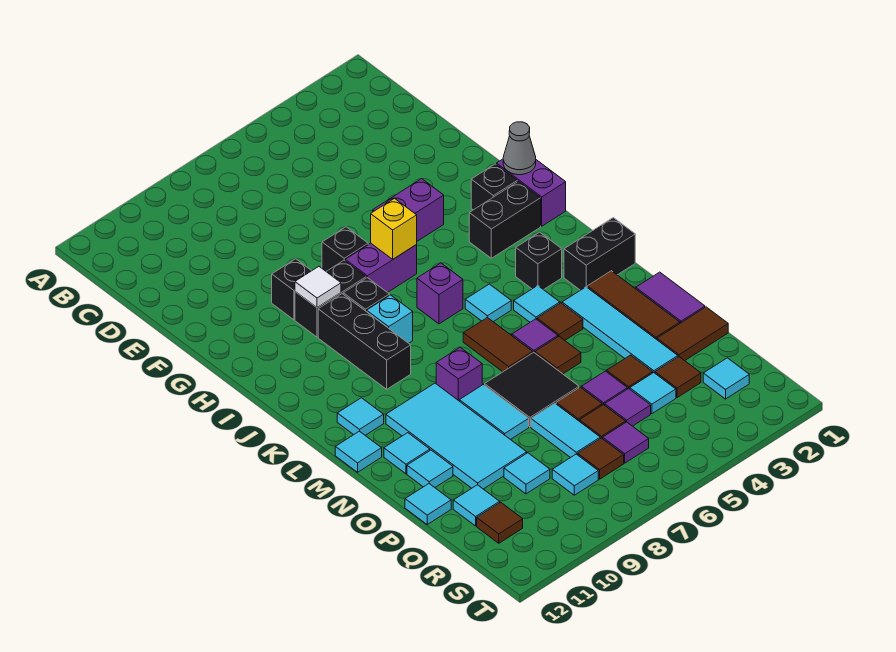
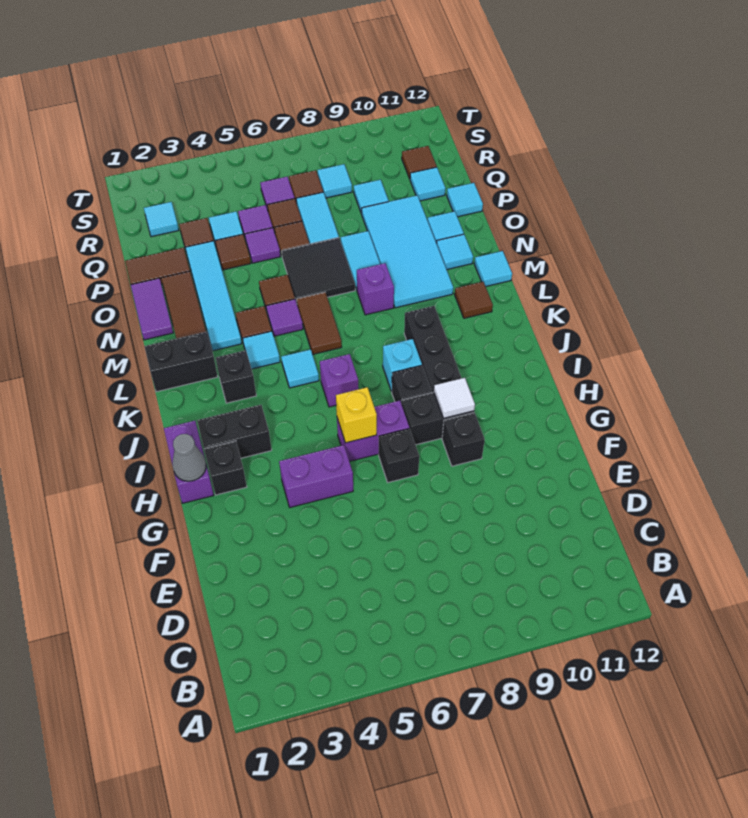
cyan tile L11 level 1 -> brown tile L11 level 1

